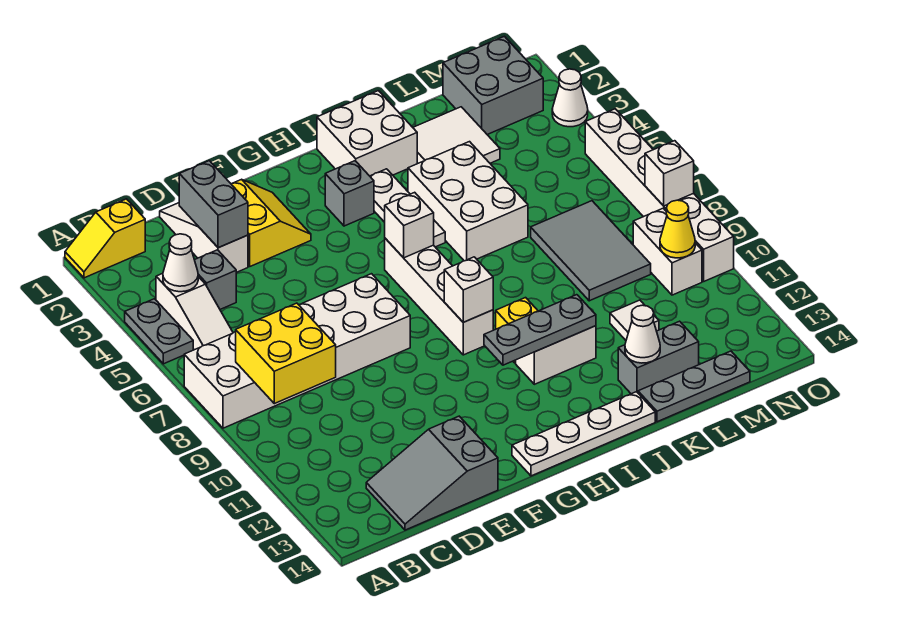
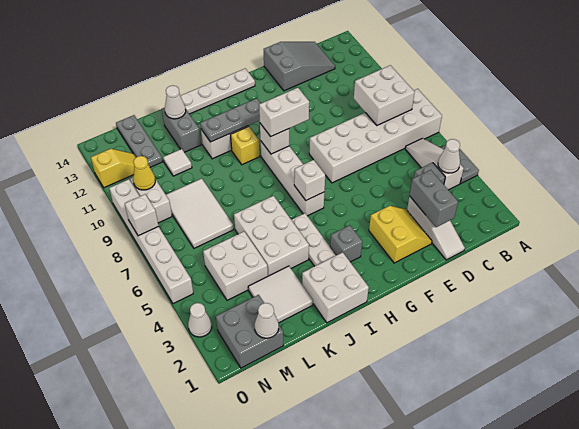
yellow slope A1:B1 level 1 top B -> yellow slope N12:O12 level 1 top O
yellow brick B8:C9 level 2 -> white brick B8:C9 level 2
yellow slope E2:F3 level 1 top E -> yellow slope E2:F3 level 1 top F
none -> white brick G9:H9 level 3
grey brick K13:L13 level 1 -> grey brick K12:K13 level 1
grey plate K14:M14 level 1 -> grey plate M12:M14 level 1
none -> white brick L4:M5 level 1
grey tile L7:M9 level 1 -> white tile L7:M9 level 1
none -> white cone M1 level 2

